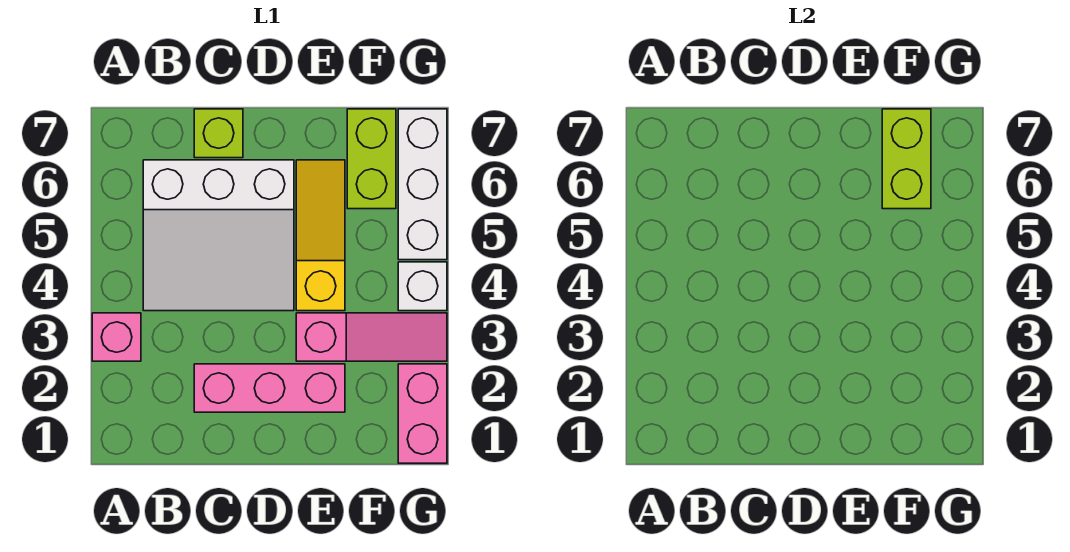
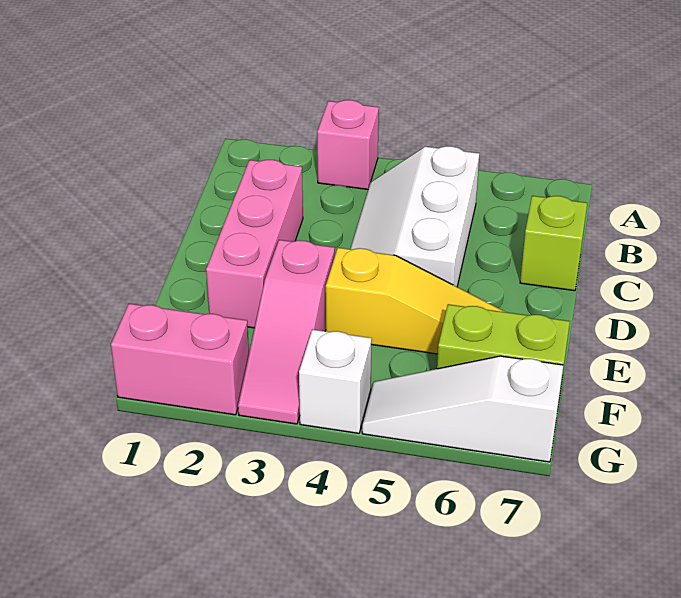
white slope B4:D6 level 1 top 6 -> white slope B4:D5 level 1 top 5
lime brick F6:F7 level 2 -> none
white brick G5:G7 level 1 -> white slope G5:G7 level 1 top 7

